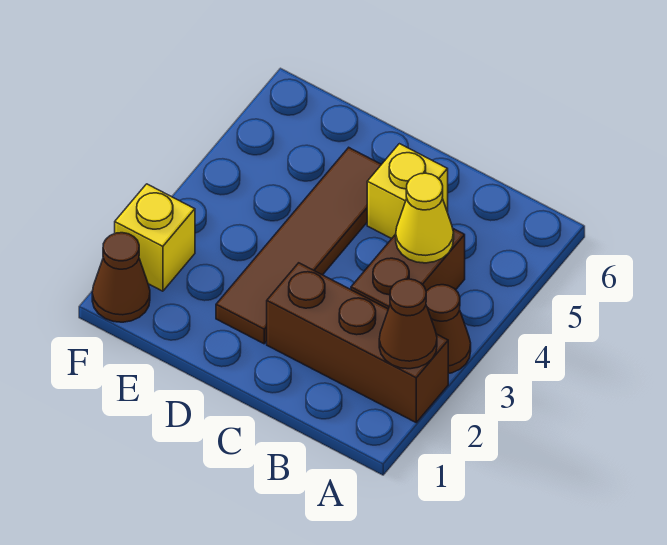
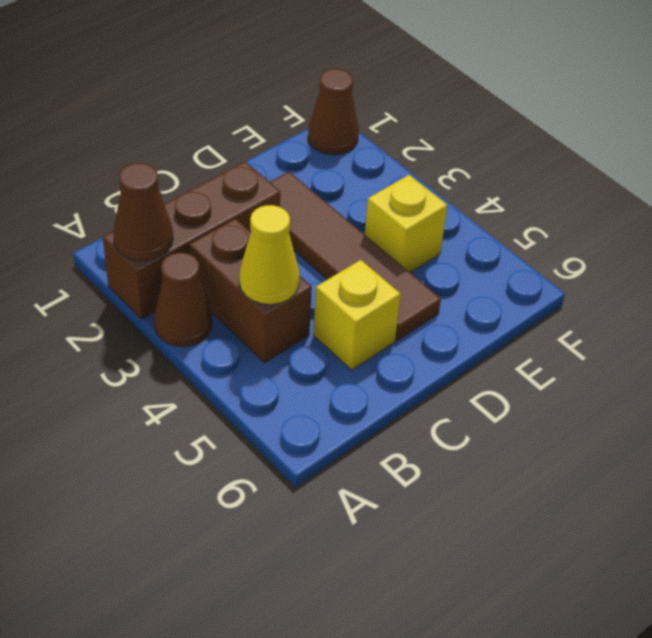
yellow brick F2 level 1 -> yellow brick E4 level 1

